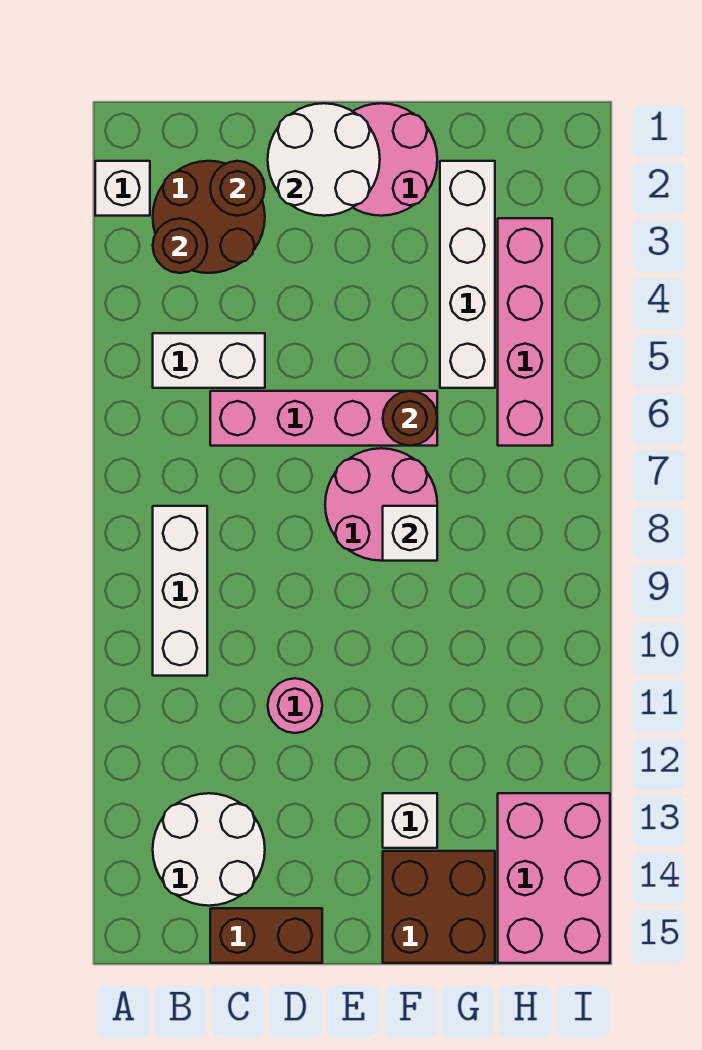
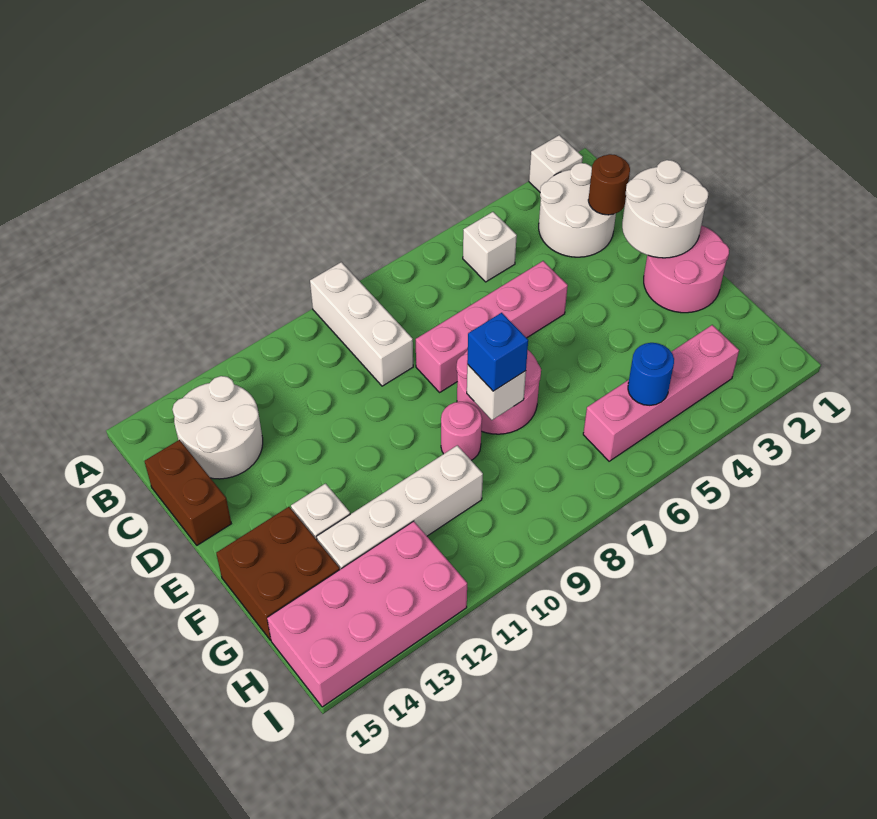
brown round brick B2:C3 level 1 -> white round brick B2:C3 level 1
brown round brick B3 level 2 -> none
white brick B5:C5 level 1 -> white brick B5 level 1
white brick B8:B10 level 1 -> white brick A9:C9 level 1
pink brick C6:F6 level 1 -> pink brick D5:D8 level 1
pink round brick D11 level 1 -> pink round brick F9 level 1
brown round brick F6 level 2 -> none
none -> blue brick F8 level 3
white brick G2:G5 level 1 -> white brick G10:G13 level 1
none -> blue round brick H5 level 2
pink brick H13:I15 level 1 -> pink brick H12:I15 level 1

